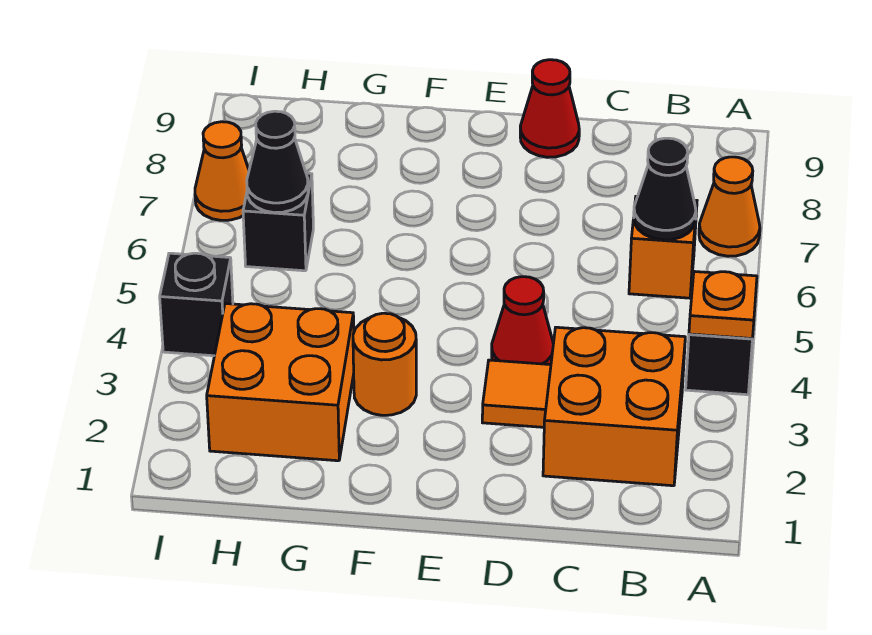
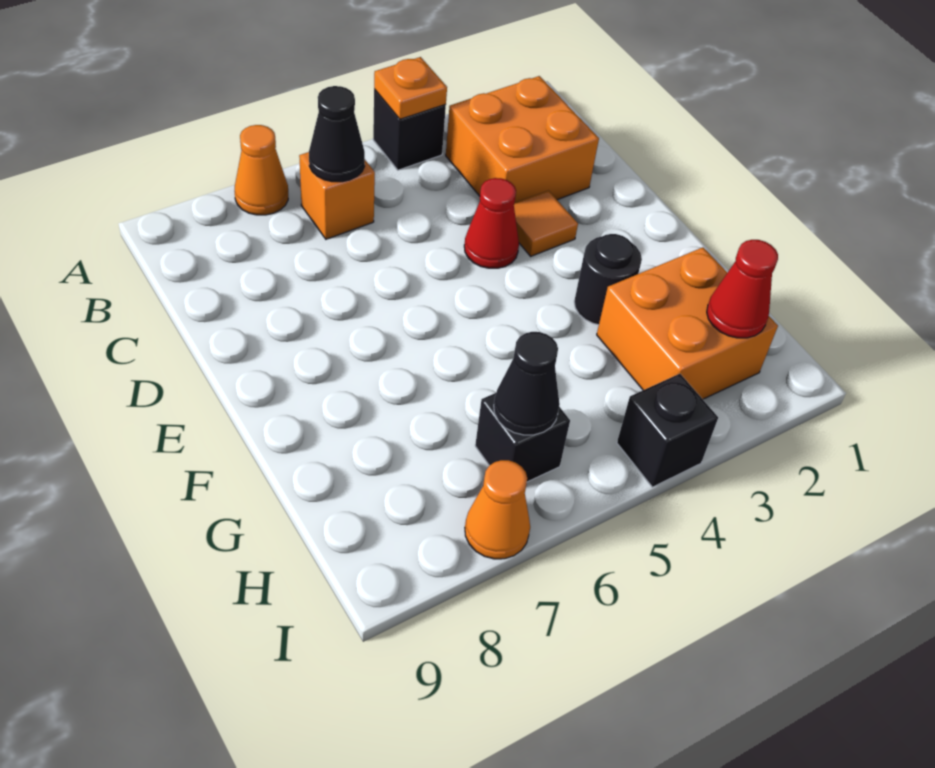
red cone D9 level 1 -> red cone H2 level 2
orange round brick F3 level 1 -> black round brick F3 level 1

